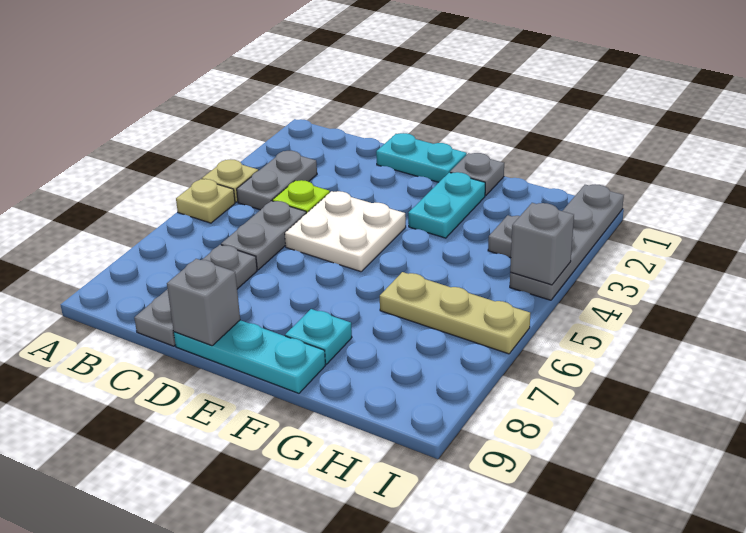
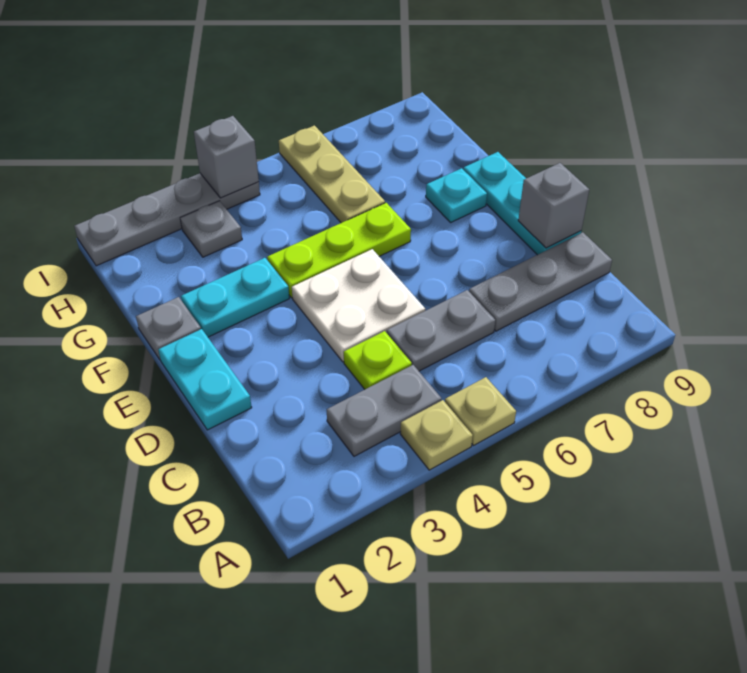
none -> lime plate F4:F6 level 1

